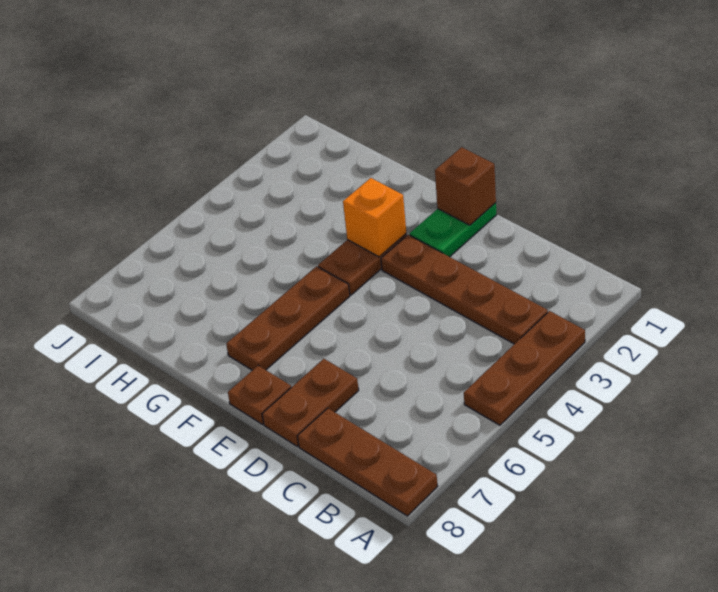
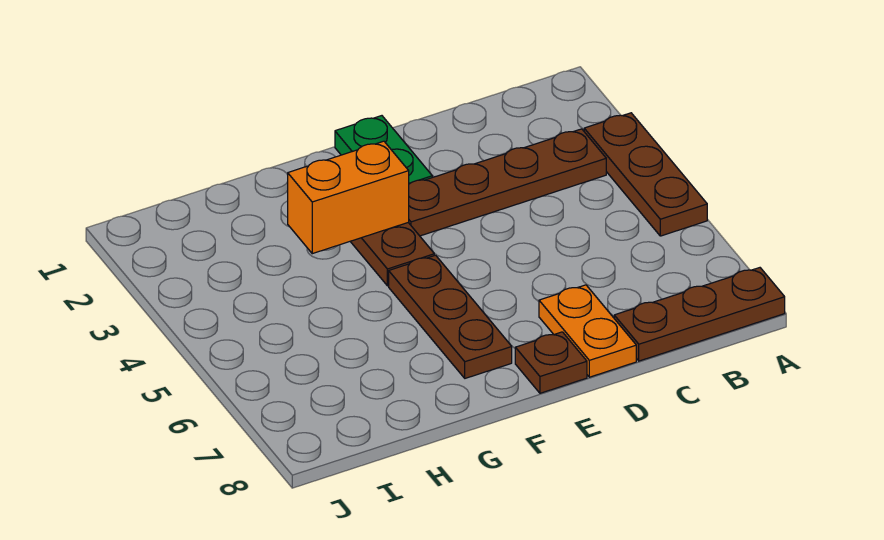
brown plate D7:D8 level 1 -> orange plate D7:D8 level 1
brown brick E1 level 2 -> none
orange brick F3 level 2 -> orange brick F3:G3 level 2

